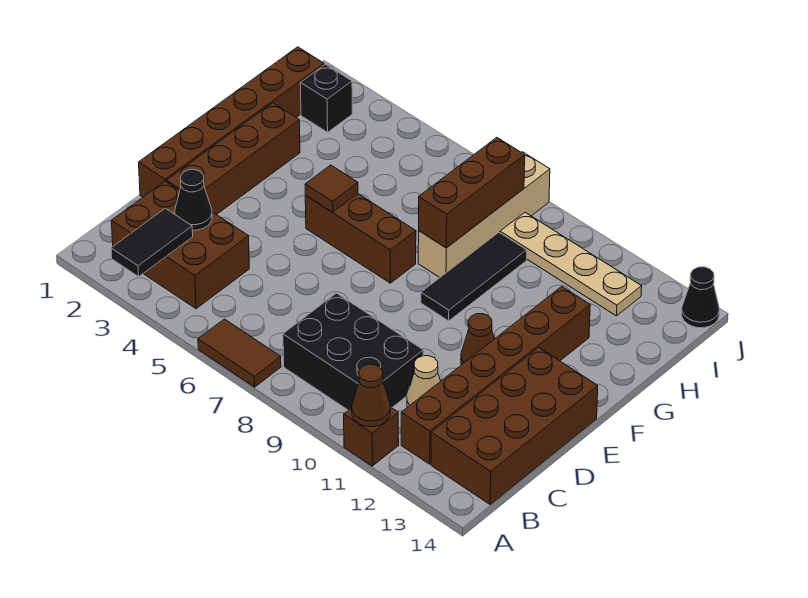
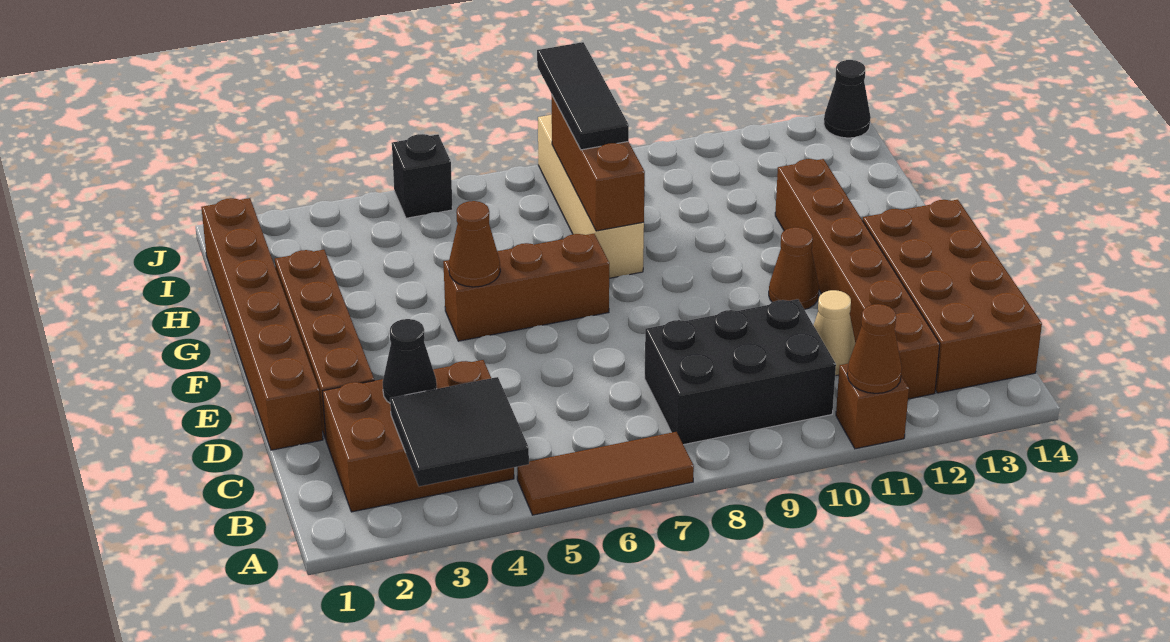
black tile A3:B3 level 2 -> black tile A3:B4 level 2
brown tile A6:A7 level 1 -> brown tile A5:A7 level 1
brown tile F5 level 2 -> brown cone F5 level 2
black tile F9:H9 level 1 -> black tile H8:J8 level 3
black brick I2 level 1 -> black brick J5 level 1
tan plate I9:I12 level 1 -> none

